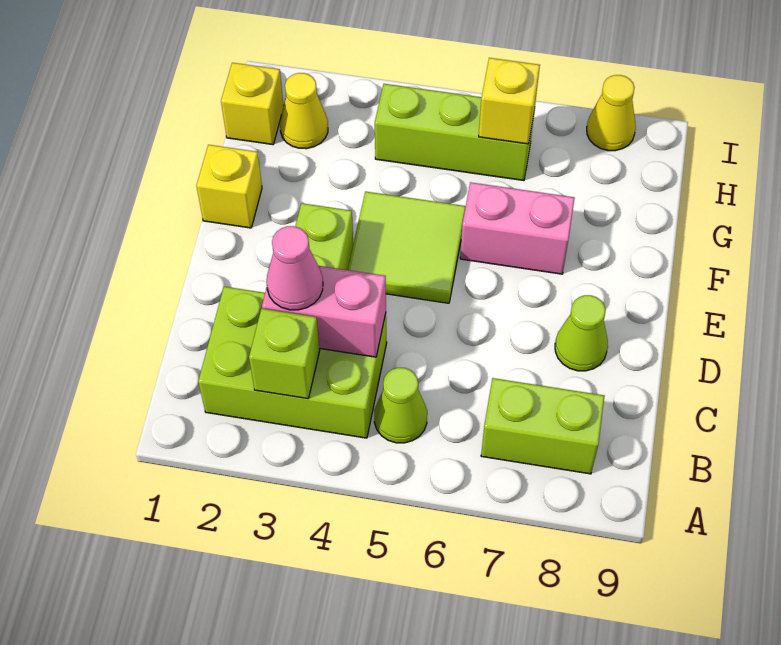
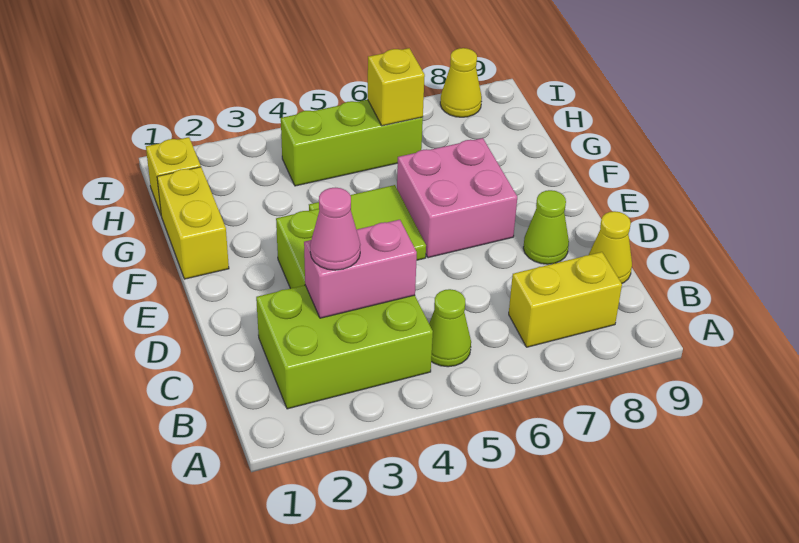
lime brick B3 level 2 -> none
lime brick B7:B8 level 1 -> yellow brick B7:B8 level 1
yellow brick F1 level 1 -> yellow brick F1:G1 level 1
pink brick F6:F7 level 1 -> pink brick E6:F7 level 1
yellow cone H2 level 1 -> yellow cone C9 level 1

